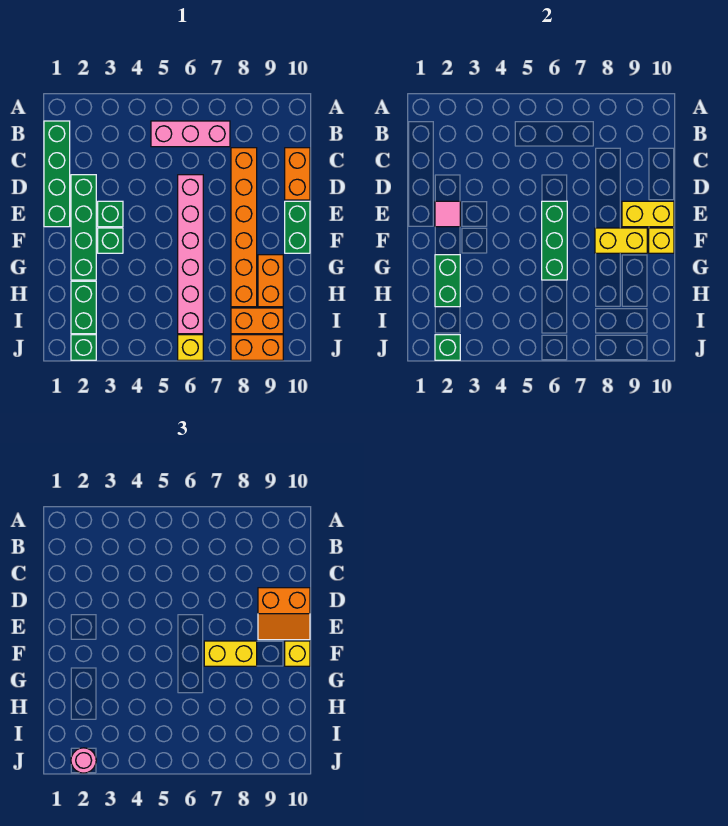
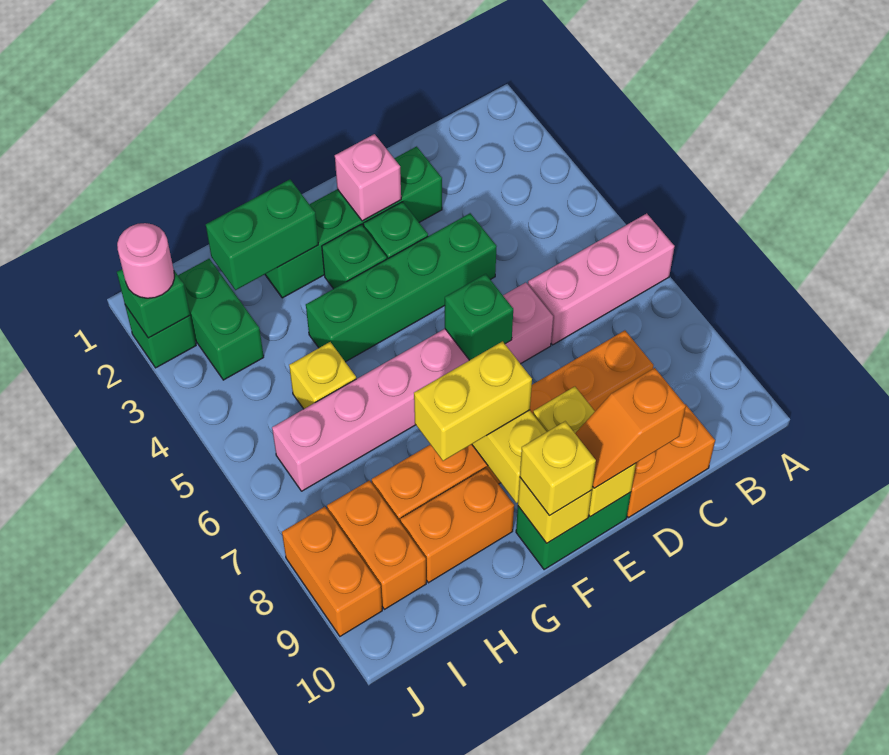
green brick B1:E1 level 1 -> green brick D4:G4 level 1
pink brick B5:B7 level 1 -> pink brick A6:C6 level 1
orange slope D9:E10 level 3 top D -> orange slope D10:E10 level 3 top D
pink tile E2 level 2 -> pink brick E2 level 2
green brick E6:G6 level 2 -> green brick E6 level 2
yellow brick F7:F8 level 3 -> yellow brick F8:G8 level 3
green brick H2:I2 level 1 -> green brick I2:I3 level 1
yellow brick J6 level 1 -> yellow brick H5 level 1

